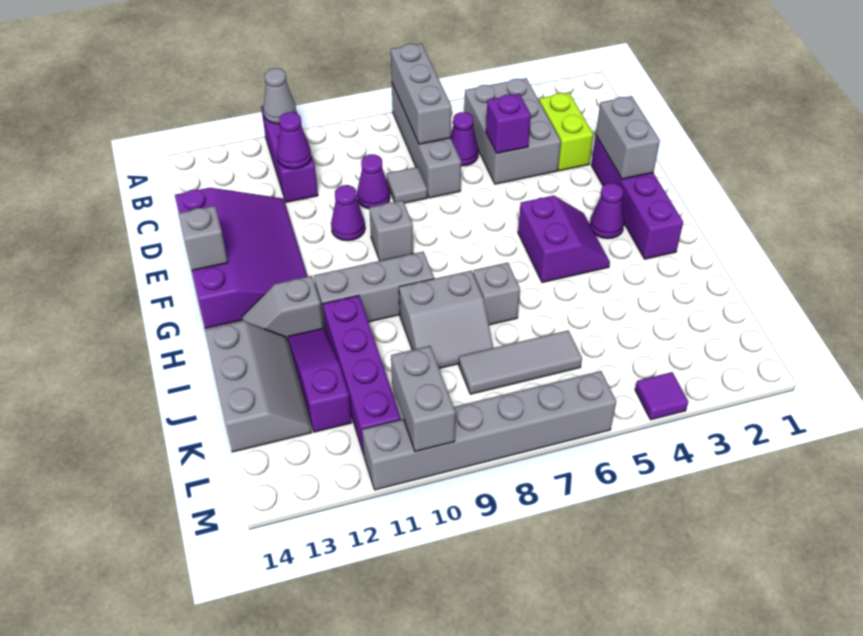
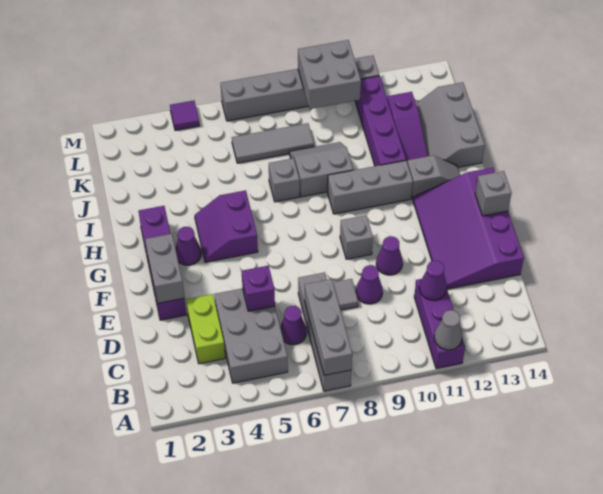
grey brick L10:M10 level 2 -> grey brick L9:M10 level 2

